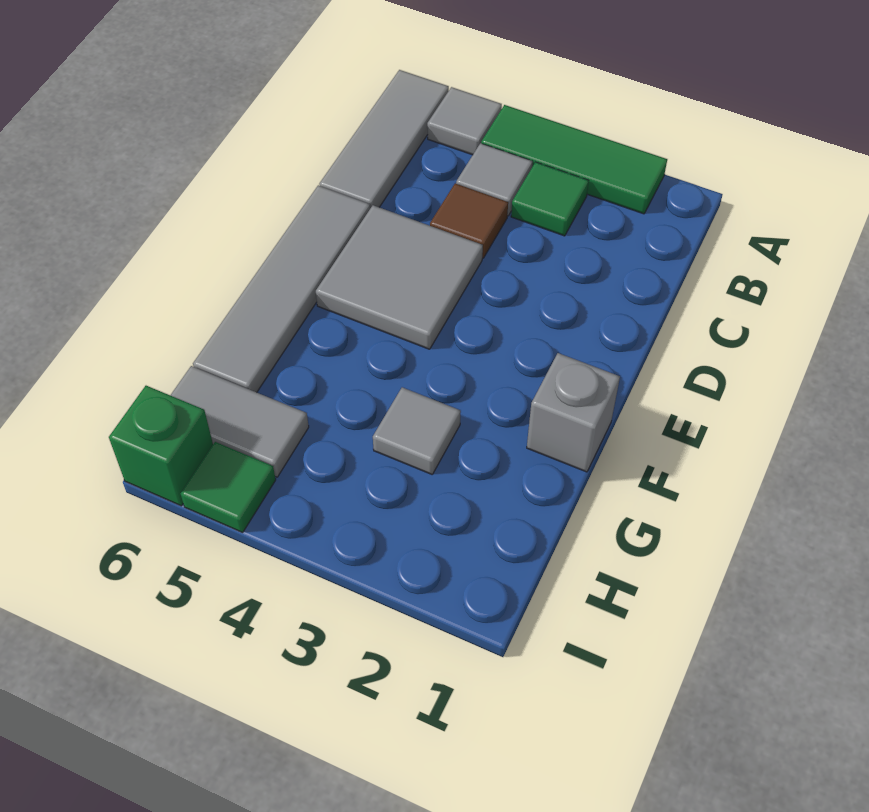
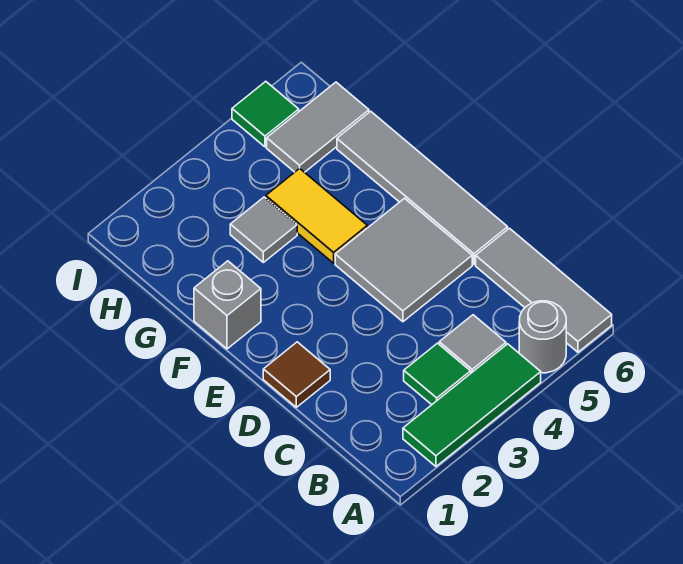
grey tile A5 level 1 -> grey round brick A5 level 1
brown tile C4 level 1 -> brown tile D1 level 1
none -> yellow tile F4:G4 level 1
green brick I6 level 1 -> none

